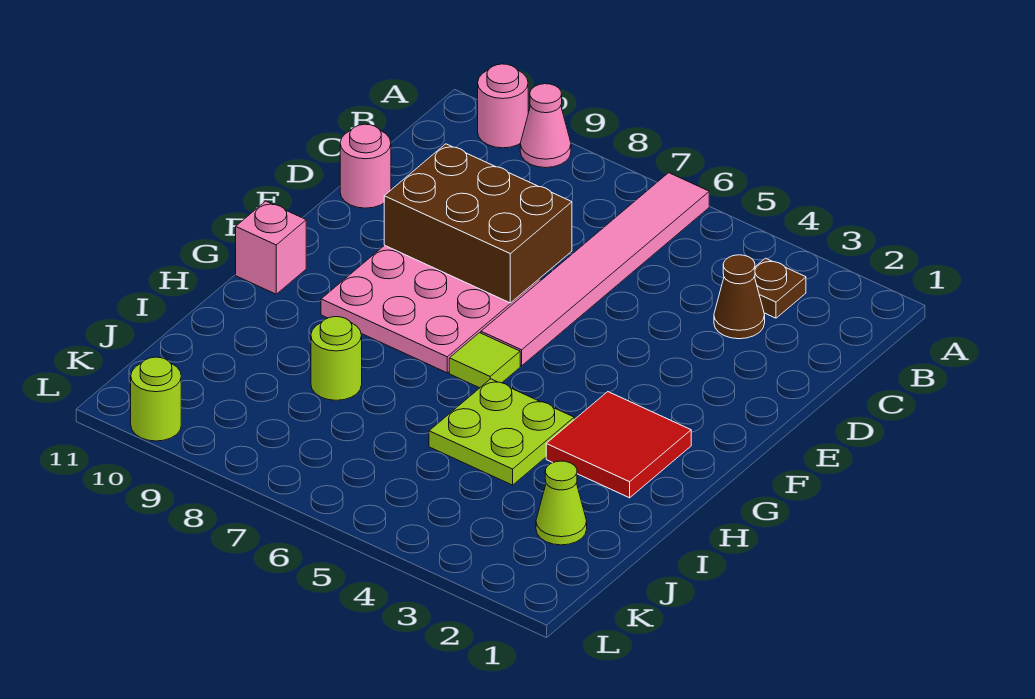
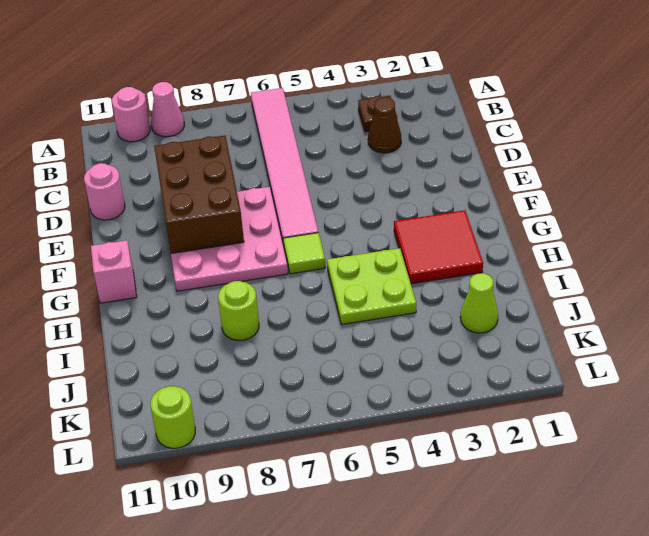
brown brick D7:E9 level 2 -> brown brick D8:F9 level 2

